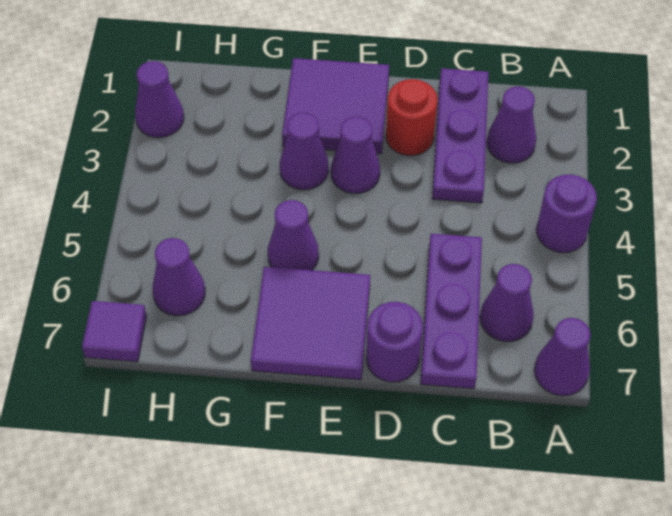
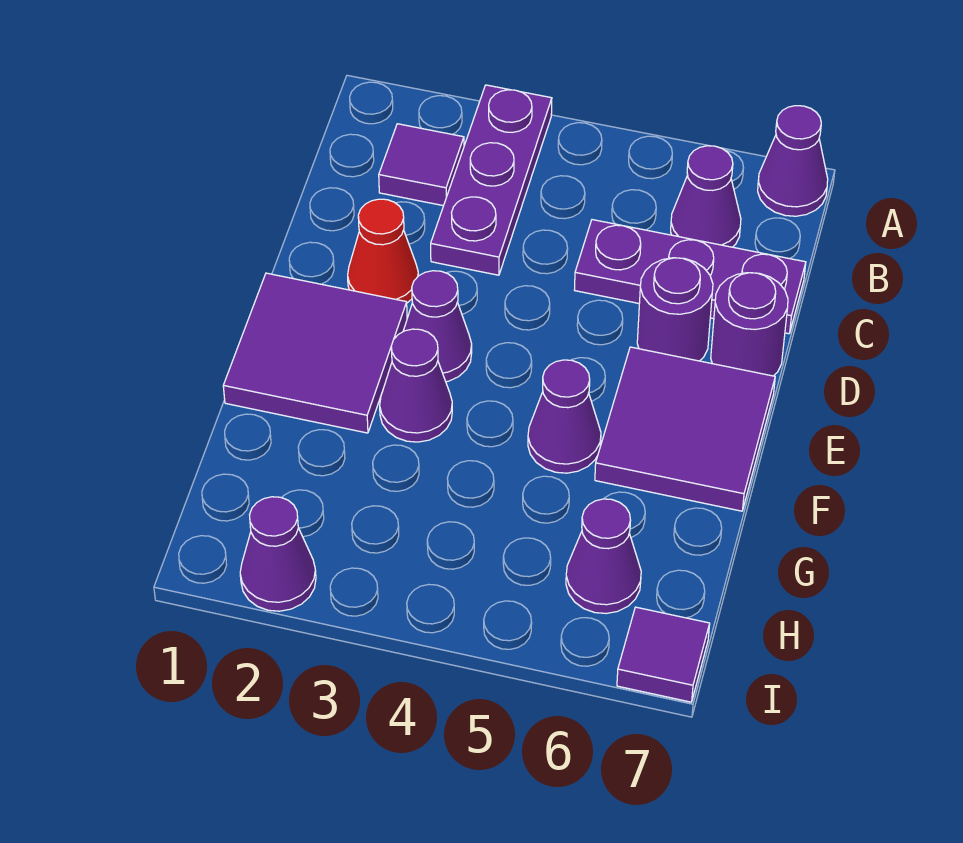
purple round brick A4 level 1 -> purple round brick D6 level 1
purple cone B2 level 1 -> purple tile B2 level 1
purple plate C1:C3 level 1 -> purple plate A3:C3 level 1
red round brick D2 level 1 -> red cone D2 level 1

